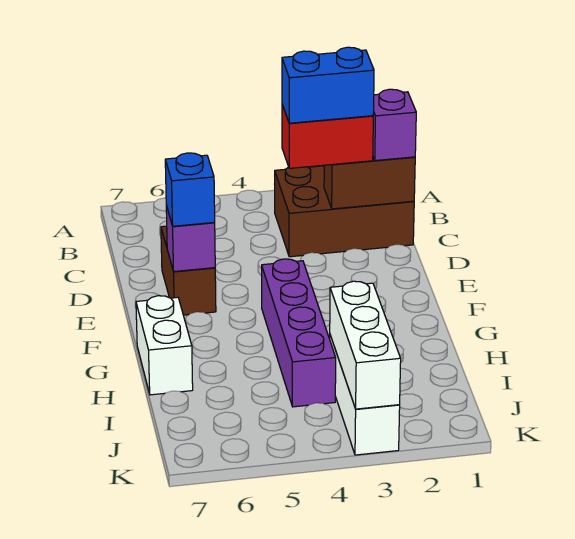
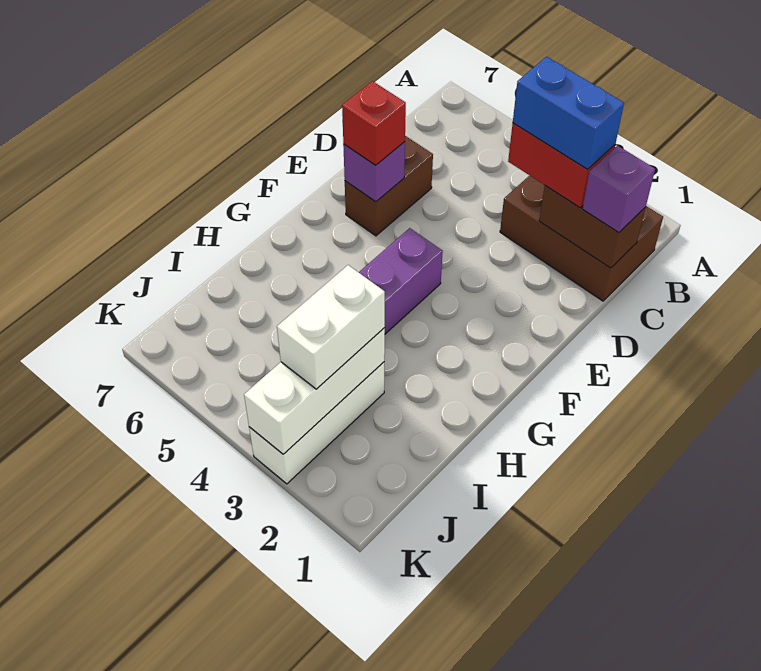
blue brick E6 level 3 -> red brick E6 level 3
white brick G7:H7 level 1 -> white brick I3:J3 level 3

